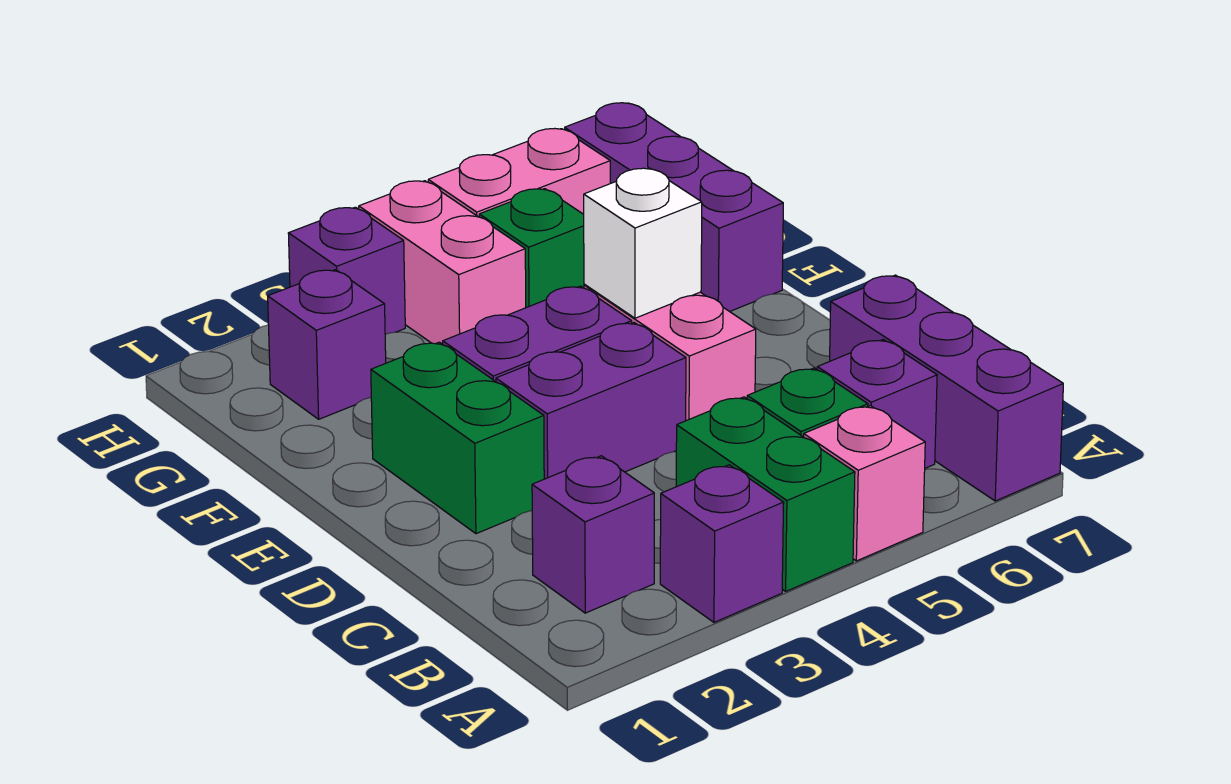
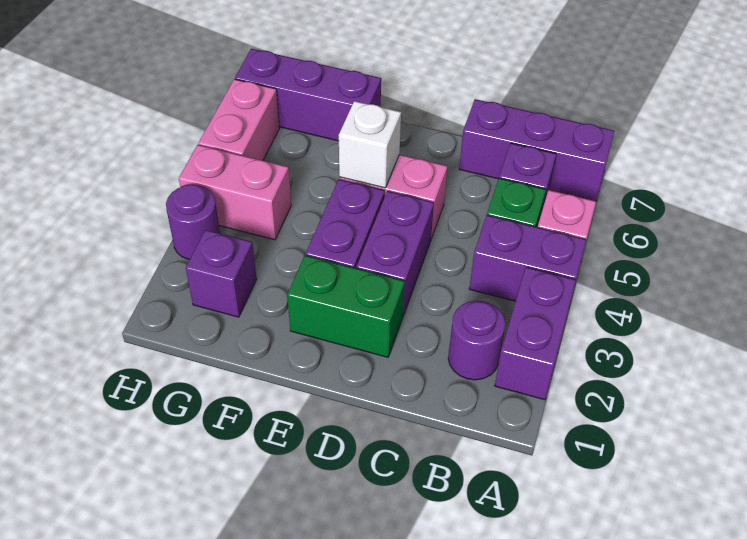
purple brick A3 level 1 -> purple brick A2:A3 level 1
green brick A4:B4 level 1 -> purple brick A4:B4 level 1
purple brick B2 level 1 -> purple round brick B2 level 1
green brick G5 level 1 -> none
purple brick H3 level 1 -> purple round brick H3 level 1

